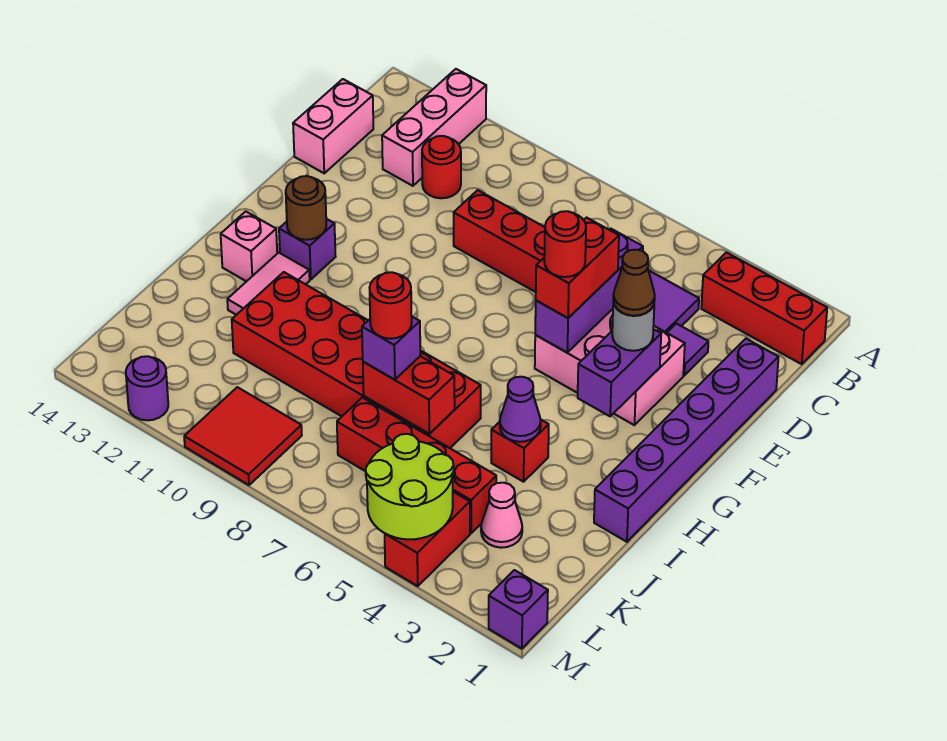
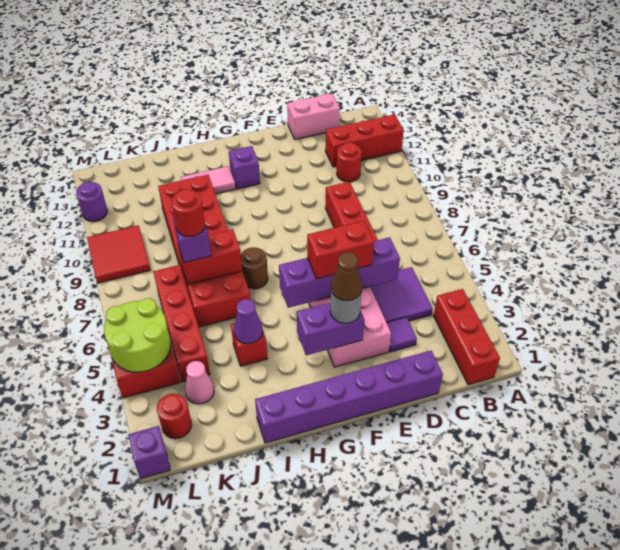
pink brick A12:C12 level 1 -> red brick A12:C12 level 1
purple brick D5:F5 level 2 -> purple brick D5:G5 level 2
red round brick F5 level 4 -> red round brick L2 level 1
brown round brick G12 level 2 -> brown round brick H7 level 1
pink brick H13 level 1 -> none
red brick J6:J7 level 2 -> red brick I7:J7 level 2

